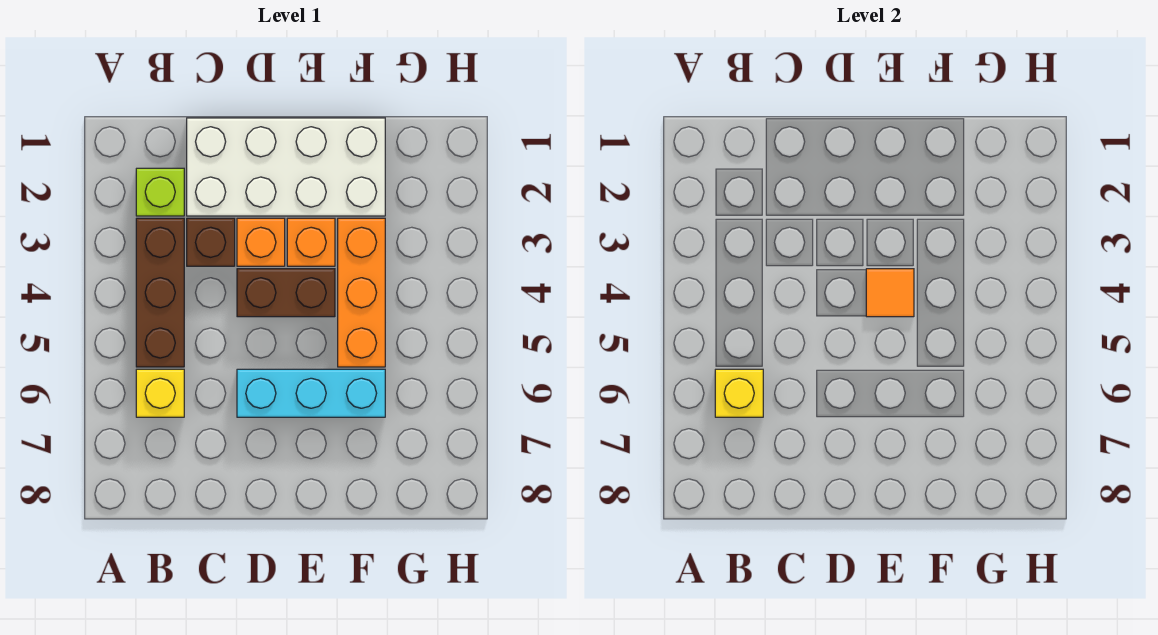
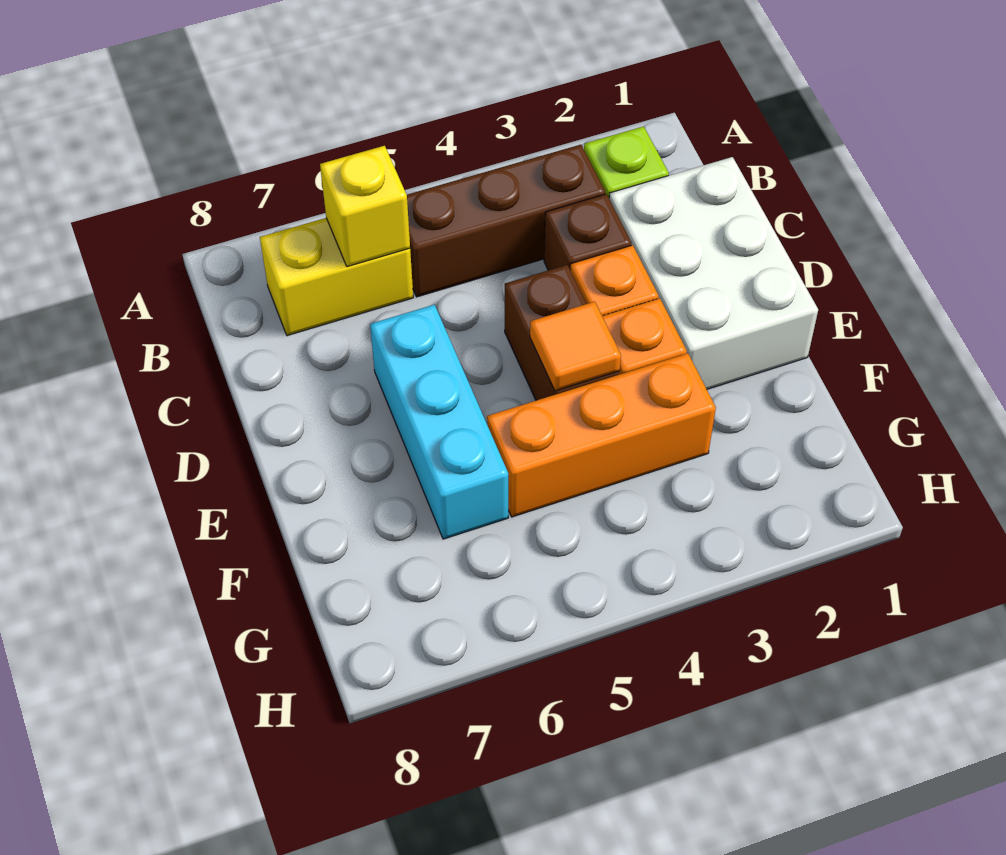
yellow brick B6 level 1 -> yellow brick B6:B7 level 1
white brick C1:F2 level 1 -> white brick C1:E2 level 1

